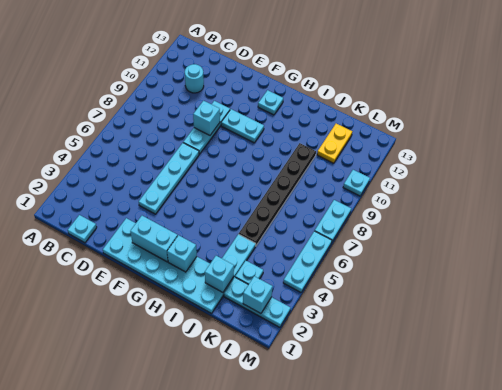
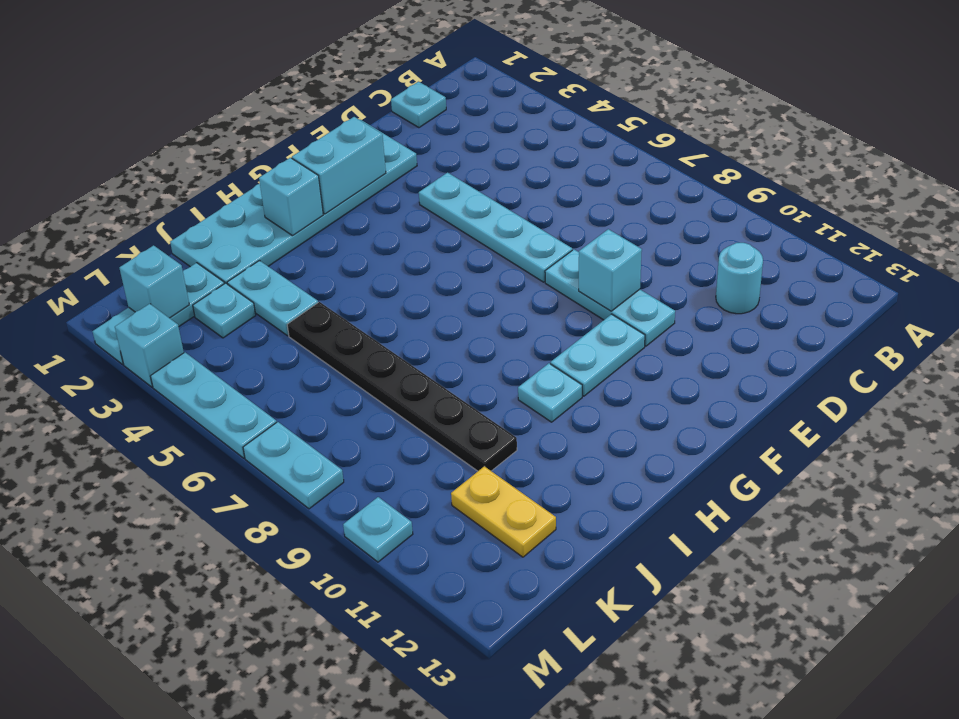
cyan plate G12 level 1 -> cyan plate H10 level 1
cyan brick J2 level 2 -> cyan brick M3 level 1

